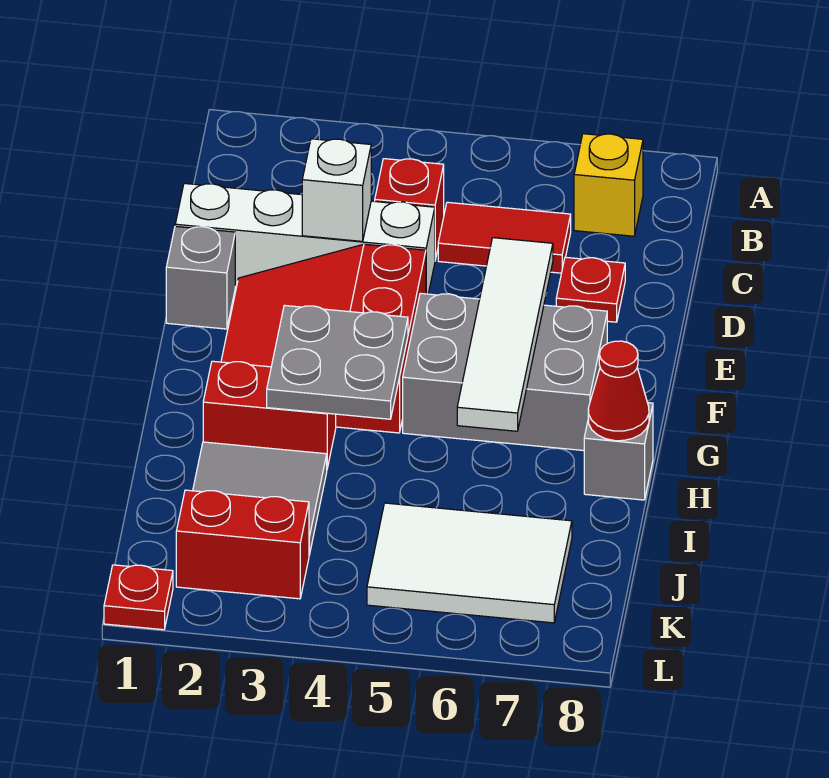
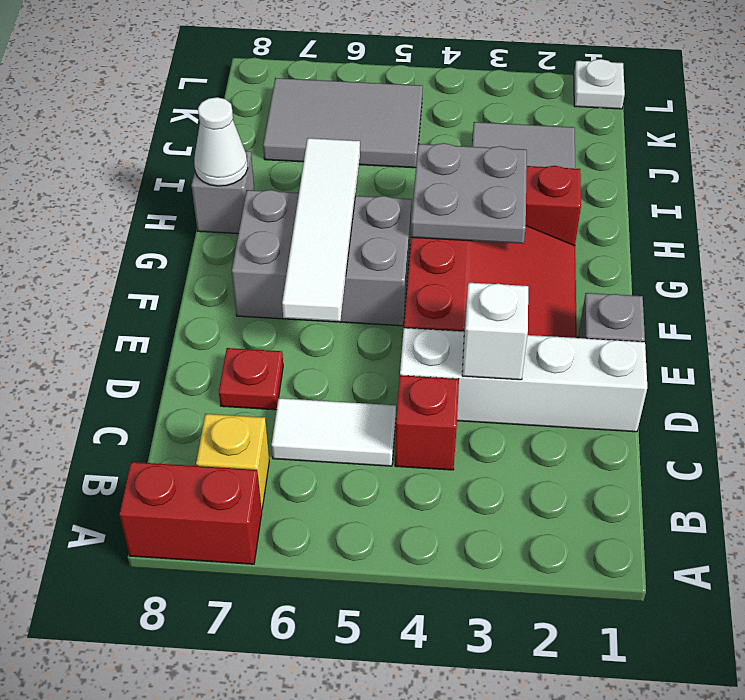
red tile C5:C6 level 1 -> white tile C5:C6 level 1
red cone H8 level 2 -> white cone H8 level 2
white tile J5:K7 level 1 -> grey tile J5:K7 level 1
red brick K2:K3 level 1 -> red brick A7:A8 level 1
red plate L1 level 1 -> white plate L1 level 1

